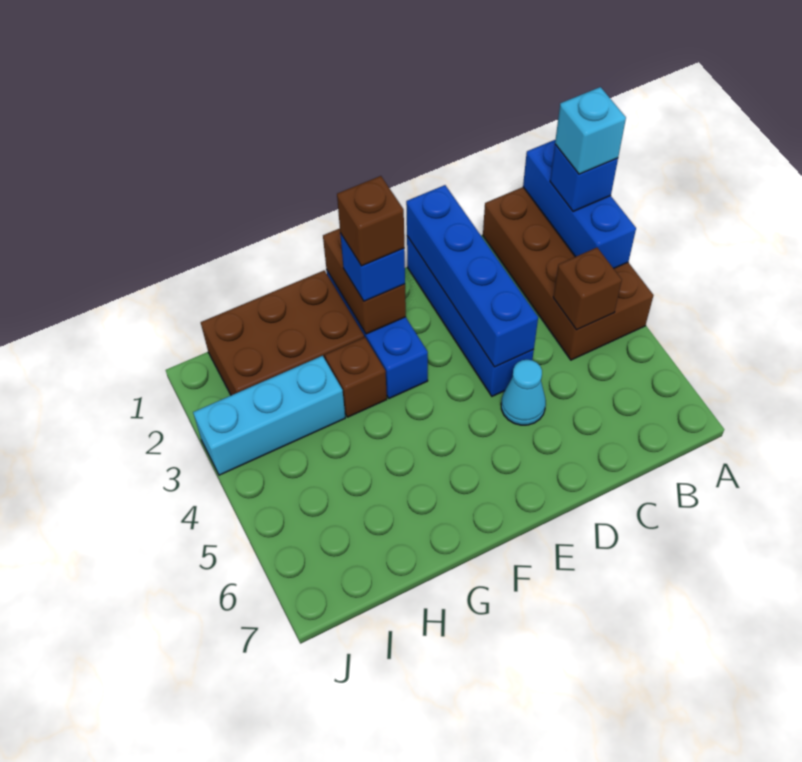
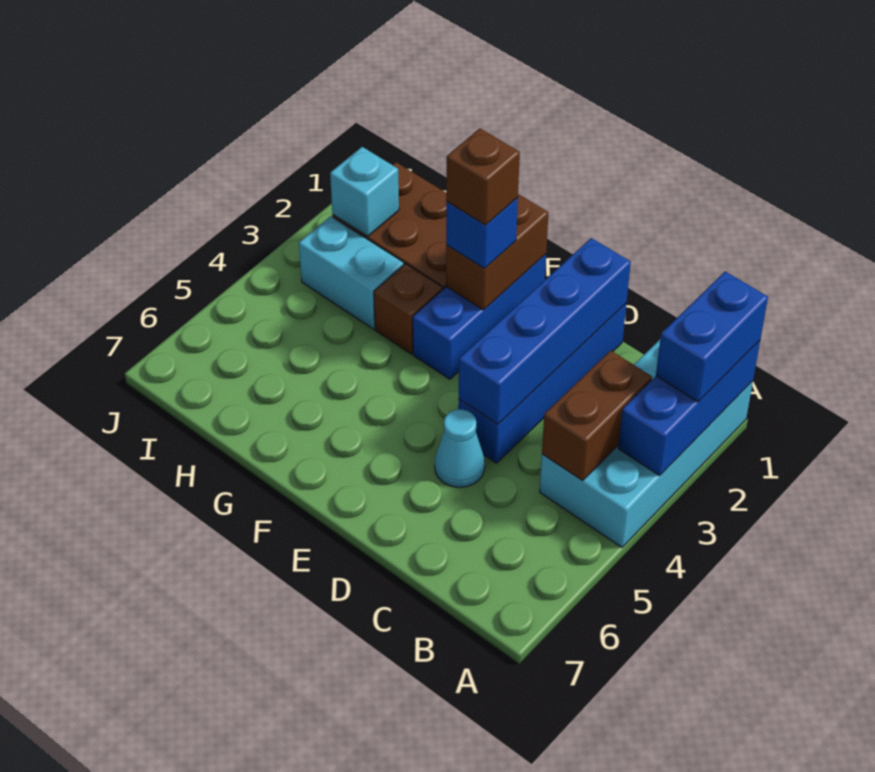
brown brick A1:B4 level 1 -> cyan brick A1:B4 level 1
blue brick A2 level 3 -> blue brick A1:A2 level 3
cyan brick A2 level 4 -> cyan brick I2 level 2
brown brick B4 level 2 -> brown brick B3:B4 level 2
cyan brick H3:J3 level 1 -> cyan brick H3:I3 level 1

